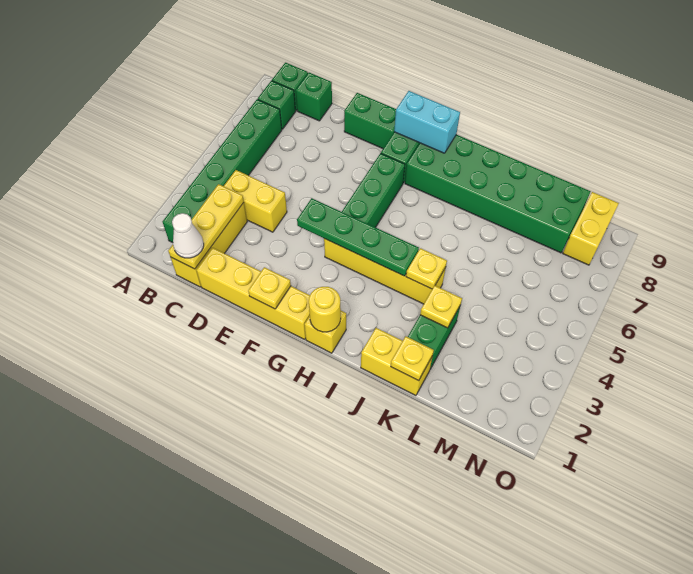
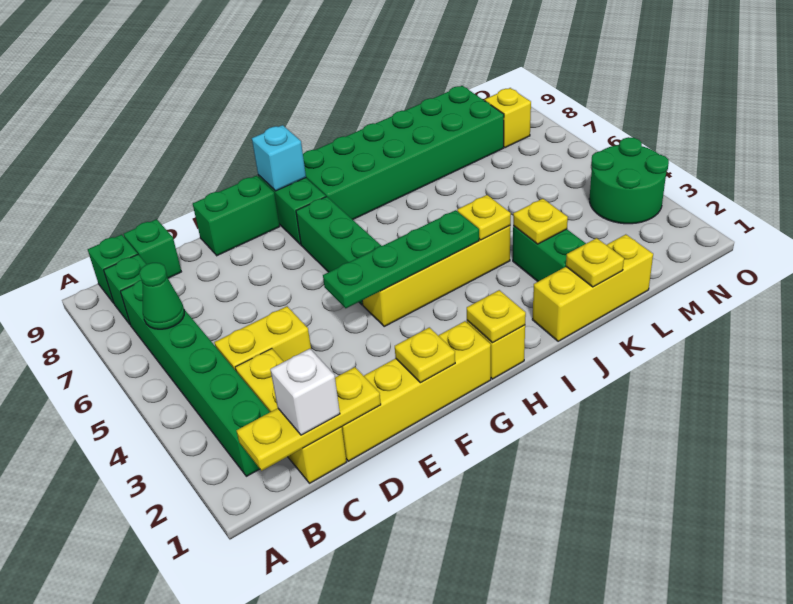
none -> green cone B6 level 2
yellow plate C1:C3 level 2 -> yellow plate B1:D1 level 2
white cone C1 level 3 -> white brick C1 level 3
cyan brick G9:H9 level 2 -> cyan brick G9 level 2
yellow round brick H1 level 2 -> yellow plate H1 level 2
yellow brick J1:K1 level 1 -> yellow brick J1:L1 level 1
none -> green round brick N3:O4 level 1
yellow brick N8:N9 level 1 -> yellow brick N8 level 1

